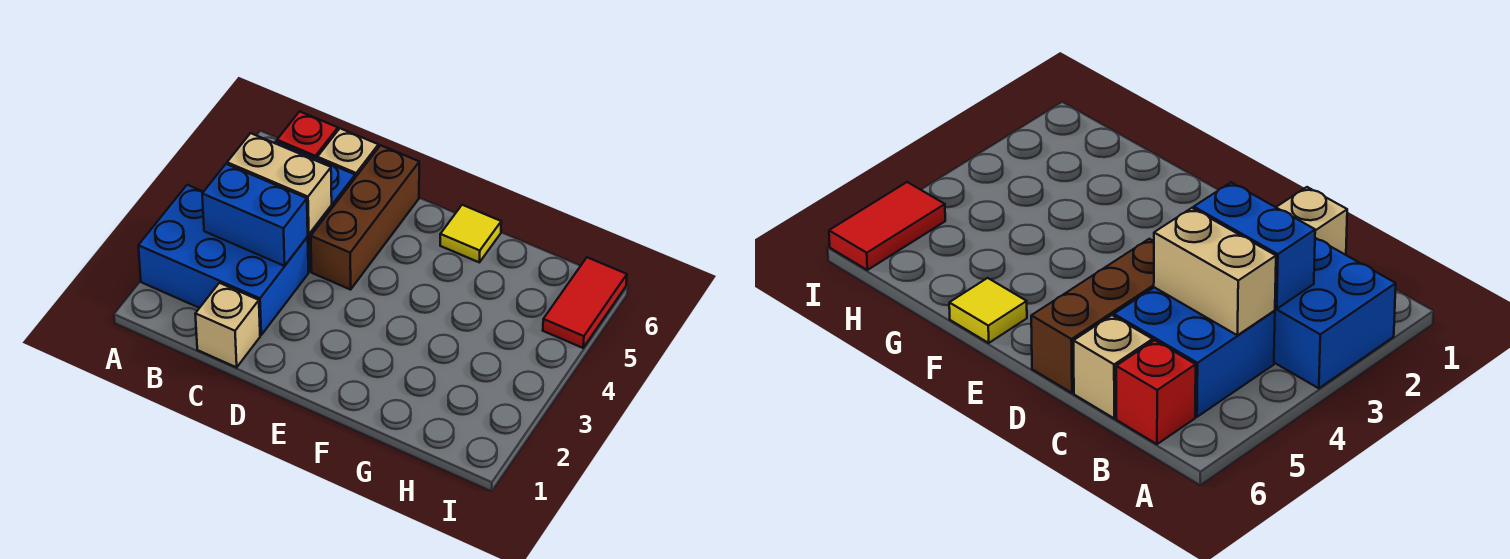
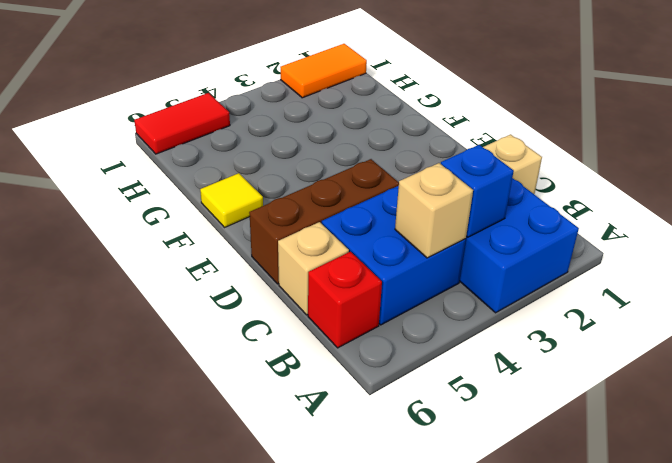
blue brick B3:C3 level 2 -> blue brick B3 level 2
tan brick B4:C4 level 2 -> tan brick B4 level 2
none -> orange tile I1:I2 level 1

